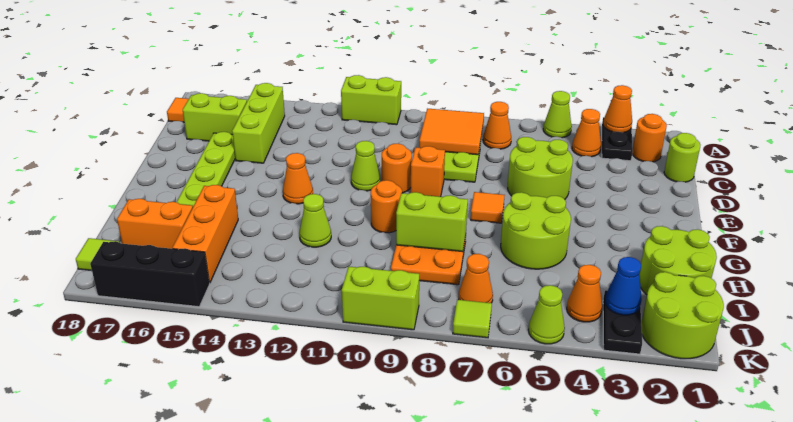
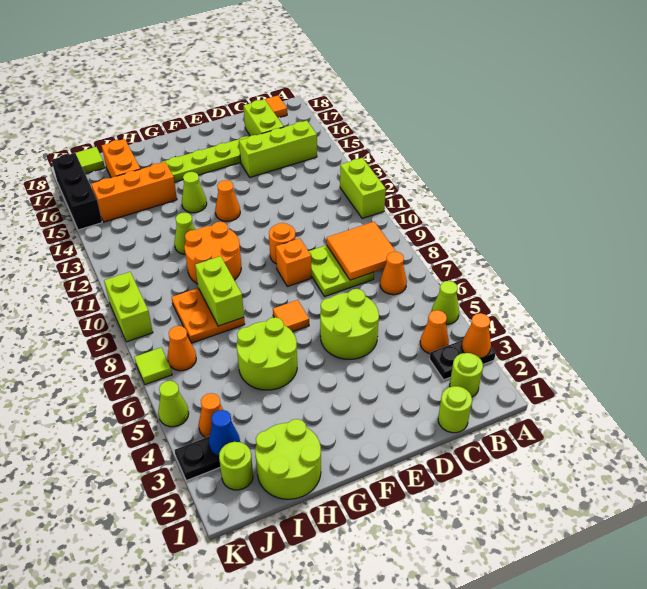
orange round brick B2 level 1 -> lime round brick B2 level 1
lime cone E11 level 1 -> lime cone G14 level 1
orange round brick G10 level 1 -> orange round brick G10:H11 level 1
lime round brick J1:K2 level 1 -> lime round brick J2 level 1

